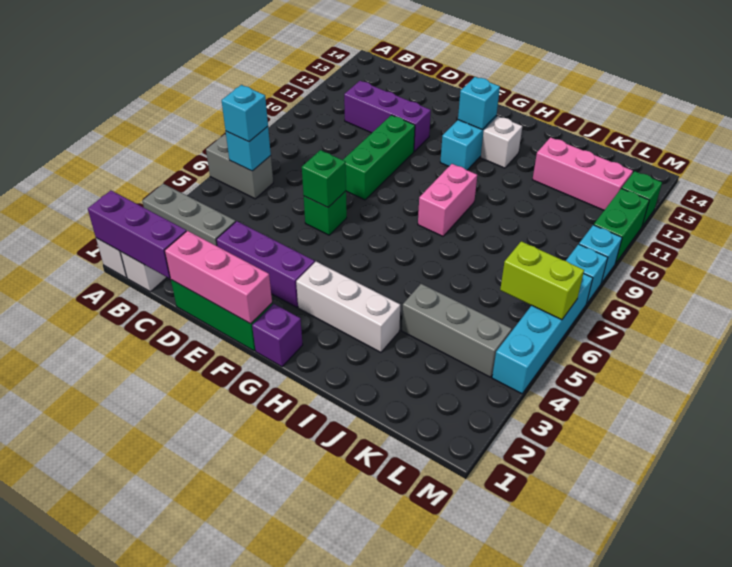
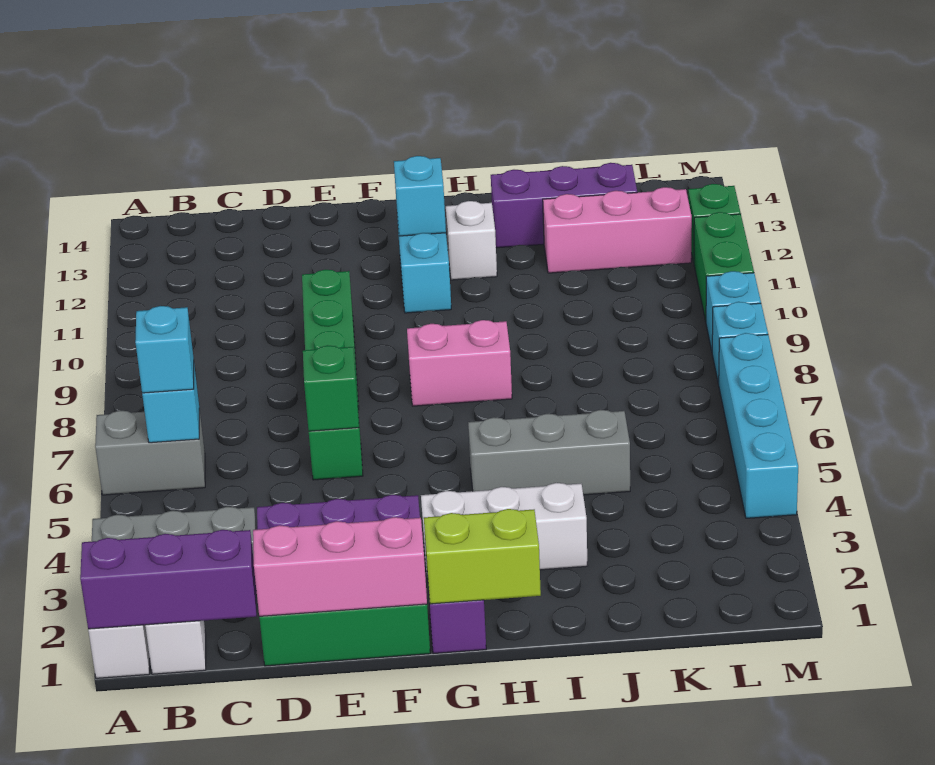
purple brick C11:E11 level 1 -> purple brick I13:K13 level 1
pink brick H8:H9 level 1 -> pink brick G8:H8 level 1
grey brick J4:L4 level 1 -> grey brick H5:J5 level 1
lime brick L6:M6 level 2 -> lime brick G1:H1 level 2

